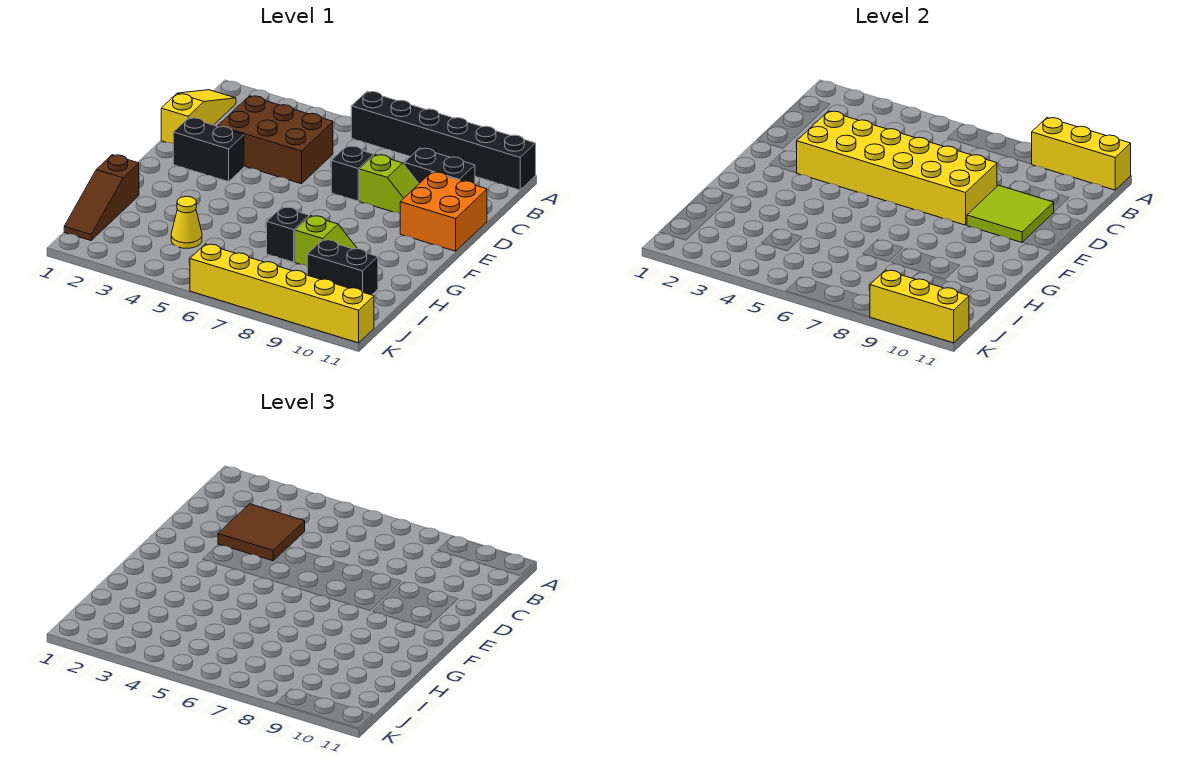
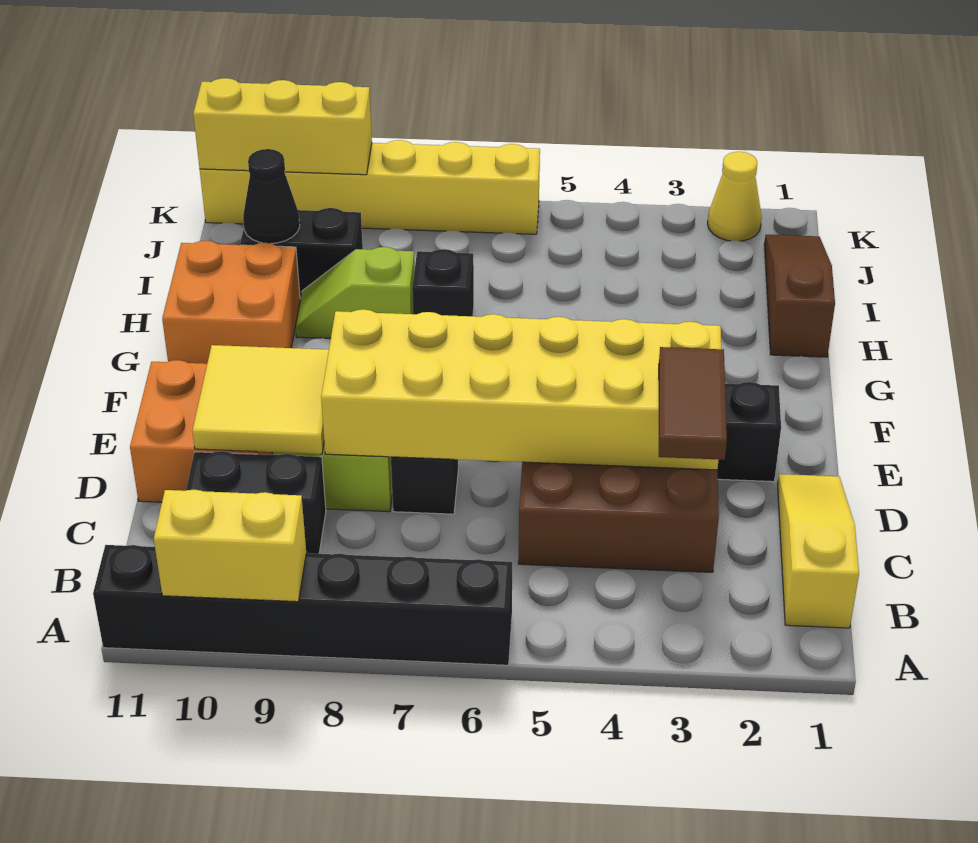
yellow brick A9:A11 level 2 -> yellow brick A9:A10 level 2
yellow slope B1:D1 level 1 top D -> yellow slope B1:D1 level 1 top B
brown tile C3:D4 level 3 -> brown tile C3:D3 level 3
lime tile D9:E10 level 2 -> yellow tile D9:E10 level 2
none -> orange brick G10:H11 level 1
yellow cone I4 level 1 -> yellow cone K2 level 1
none -> black cone I10 level 2

